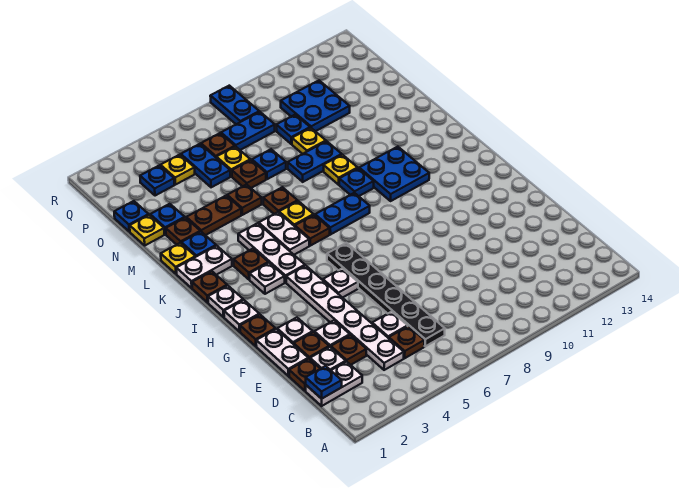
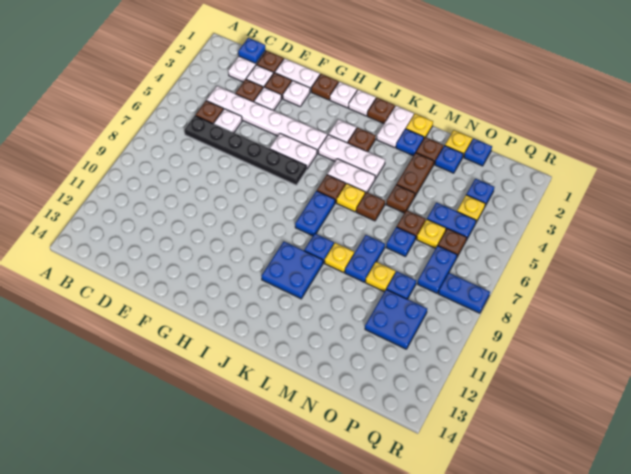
white plate G5 level 1 -> white plate G5:H5 level 1

